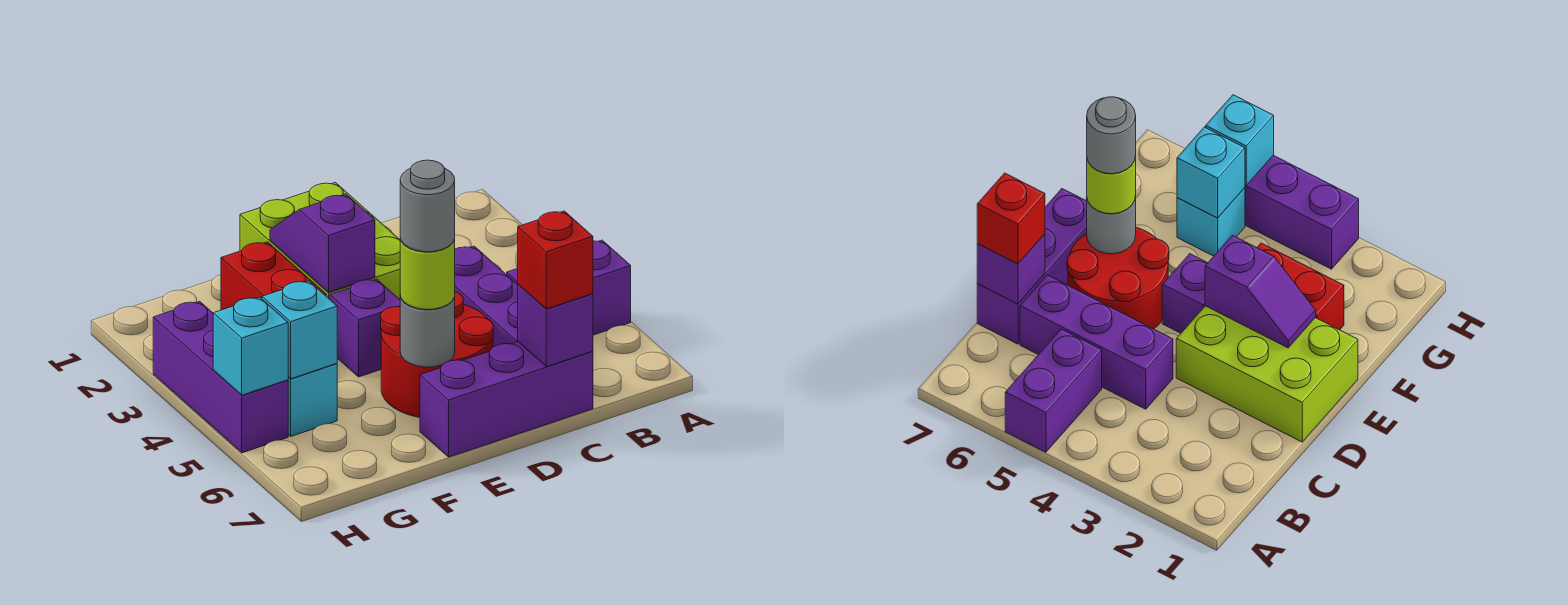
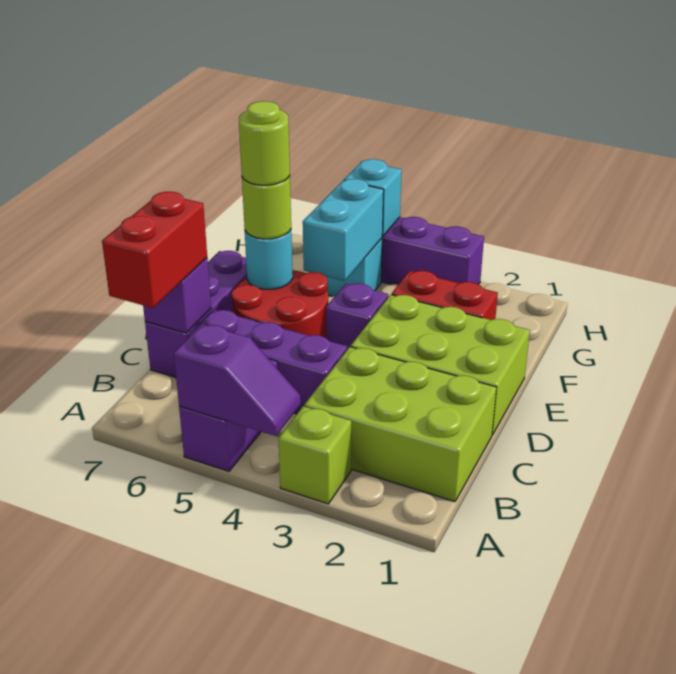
none -> lime brick A3 level 1
none -> lime brick B1:C3 level 1
red brick C7 level 3 -> red brick B7:C7 level 3
purple slope E2:E3 level 2 top 3 -> purple slope A4:A5 level 2 top 5
grey round brick E6 level 2 -> cyan round brick E6 level 2
grey round brick E6 level 4 -> lime round brick E6 level 4
cyan brick G5 level 2 -> cyan brick F5:G5 level 2

